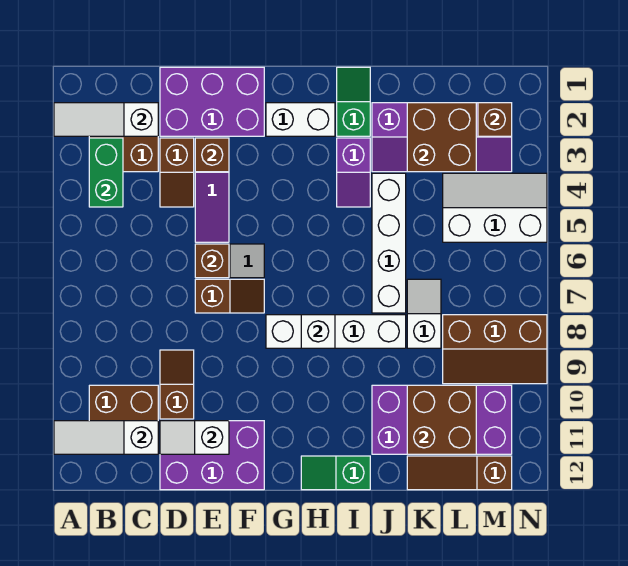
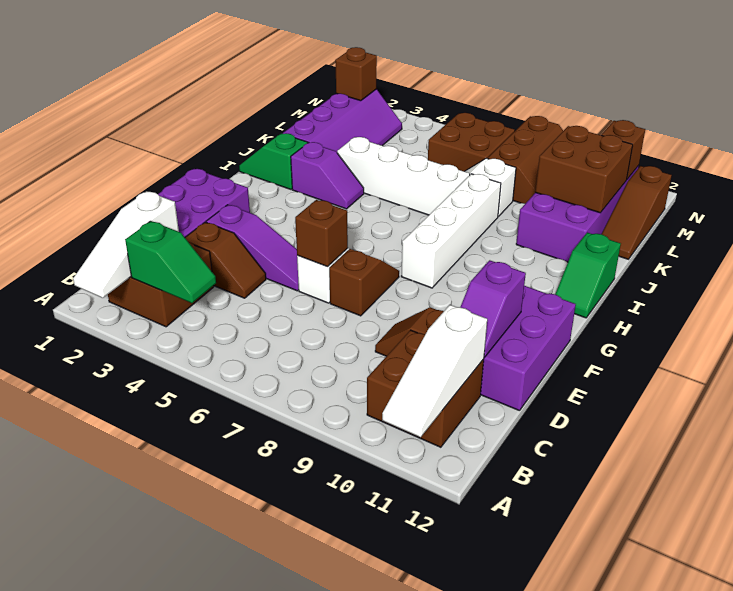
green brick B3:B4 level 2 -> green slope B3:B4 level 2 top 3
white slope D11:E11 level 2 top E -> purple slope D11:E11 level 2 top E
brown brick E3 level 2 -> brown brick M11 level 2
white brick G2:H2 level 1 -> none
white brick H8 level 2 -> none
brown brick K2:L3 level 2 -> brown brick L6:M7 level 1
white slope L4:N5 level 1 top 5 -> none

